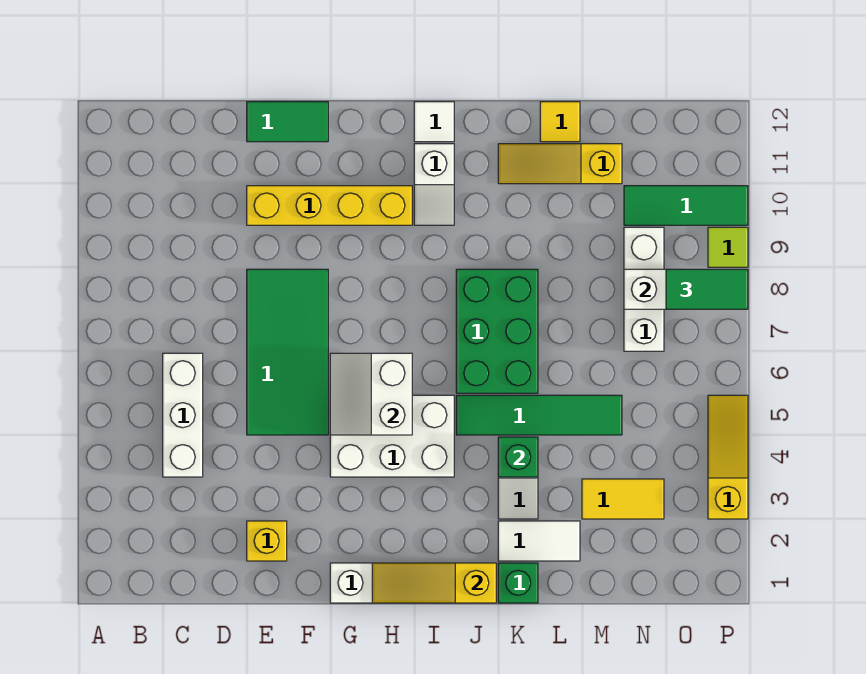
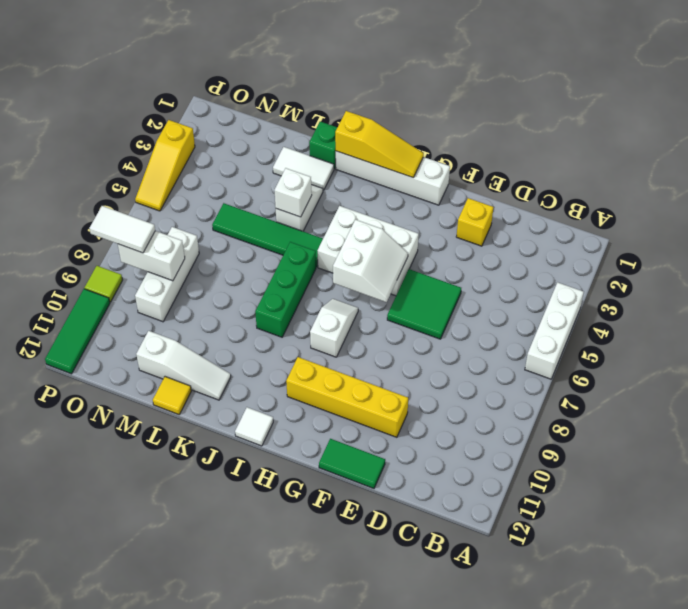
white brick C4:C6 level 1 -> white brick A4:A6 level 1
green tile E5:F8 level 1 -> green tile E5:F6 level 1
white slope I10:I11 level 1 top 11 -> white slope H7:H8 level 1 top 8
green brick J6:K8 level 1 -> green brick J6:J8 level 1
green brick K4 level 2 -> white brick K4 level 2
yellow slope K11:M11 level 1 top M -> white slope K11:M11 level 1 top M
yellow tile M3:N3 level 1 -> none
green tile N10:P10 level 1 -> green tile P10:P12 level 1
green tile O8:P8 level 3 -> white tile O8:P8 level 3

